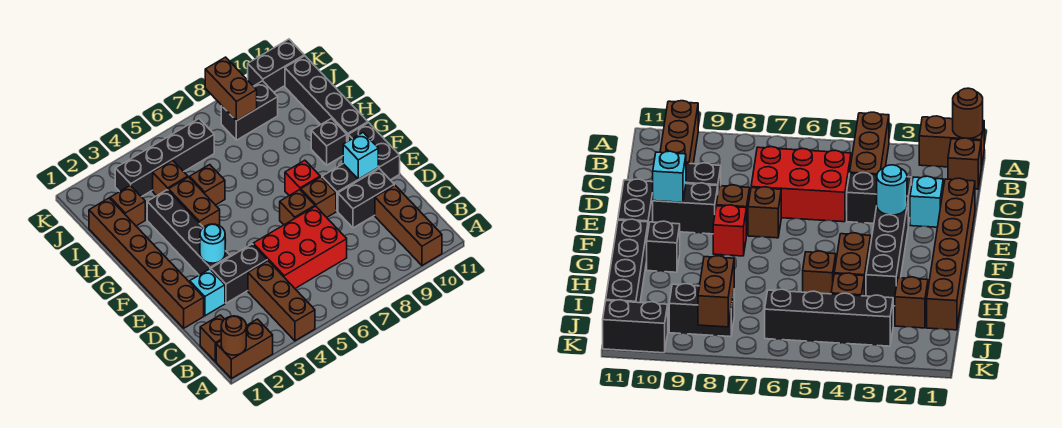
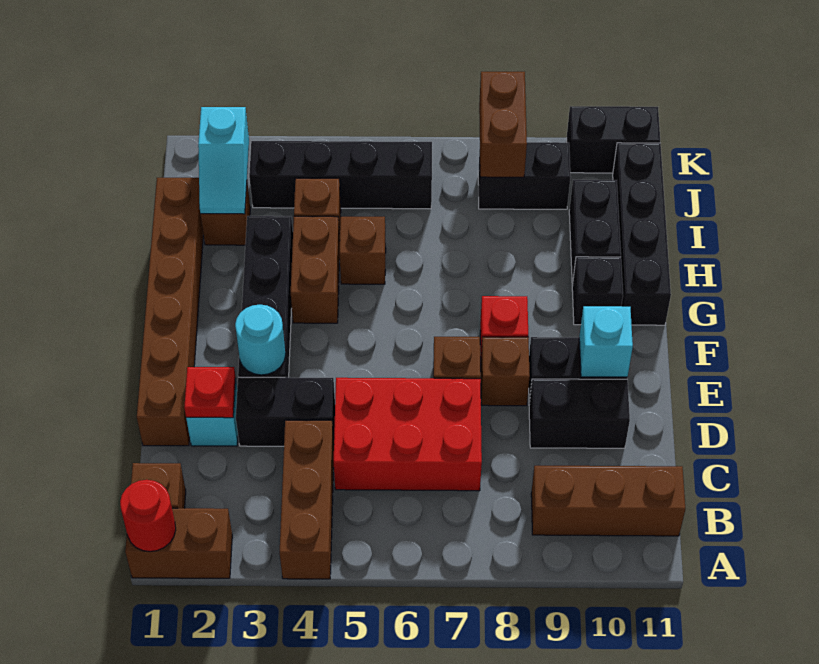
brown round brick A1 level 2 -> red round brick A1 level 2
brown brick A10:C10 level 1 -> brown brick B9:B11 level 1
none -> red plate D2 level 2
black brick E11:F11 level 1 -> black brick H10:I10 level 1
none -> cyan slope I2:J2 level 2 top J

